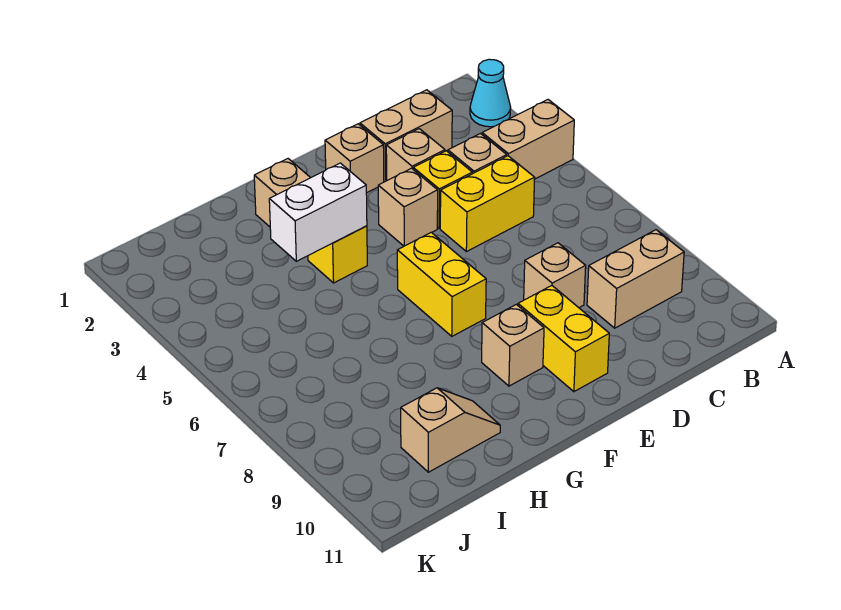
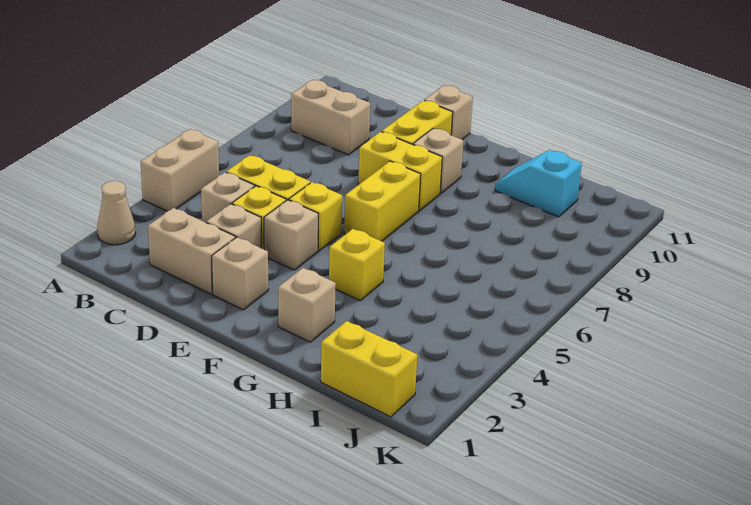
cyan cone A2 level 1 -> tan cone A2 level 1
tan brick A4:B4 level 1 -> tan brick A4:A5 level 1
tan brick D8 level 1 -> tan brick E11 level 1
none -> yellow brick E5 level 1
none -> yellow brick E8:F8 level 1
white brick G4:H4 level 2 -> none
tan slope H10:I10 level 1 top I -> cyan slope H10:I10 level 1 top I
none -> yellow brick I1:J1 level 1

